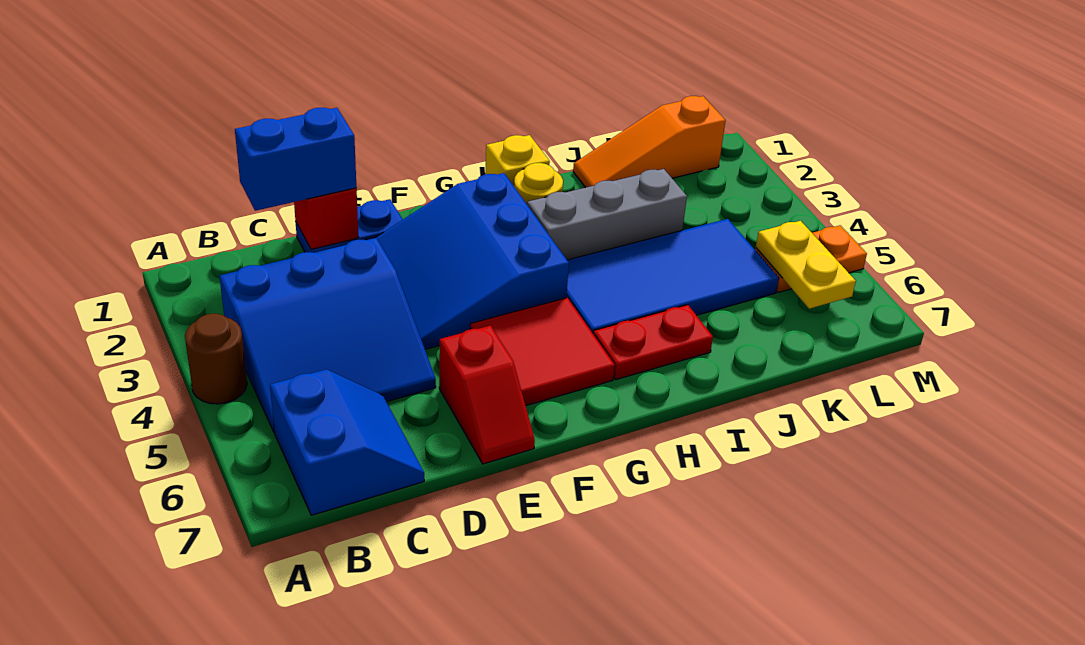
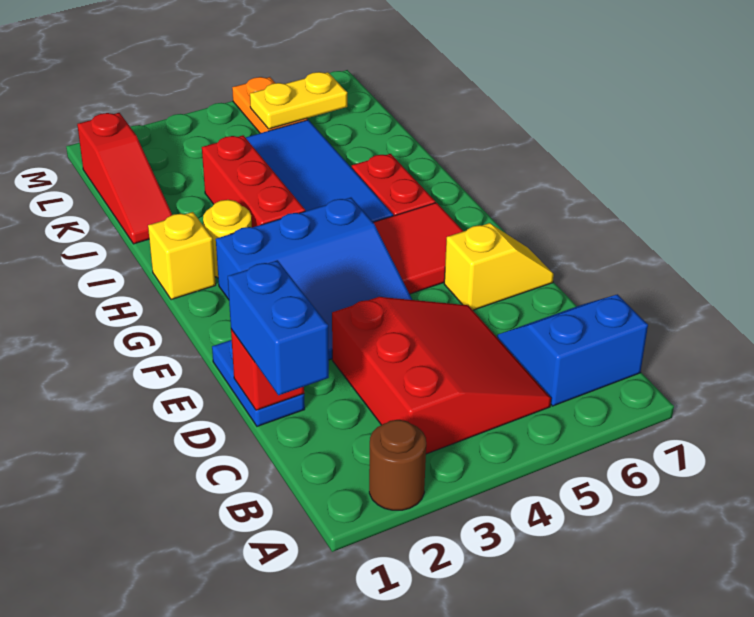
brown round brick A4 level 1 -> brown round brick A2 level 1
blue slope B3:D5 level 1 top 3 -> red slope B3:D5 level 1 top 3
red slope E6:E7 level 1 top 6 -> yellow slope E6:E7 level 1 top 6
grey brick H3:J3 level 1 -> red brick H3:J3 level 1
orange slope J1:L1 level 1 top L -> red slope J1:L1 level 1 top L

